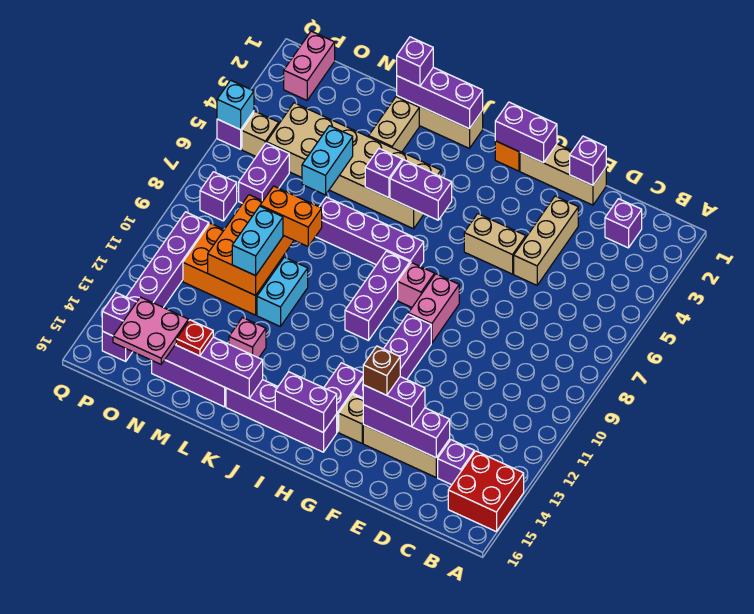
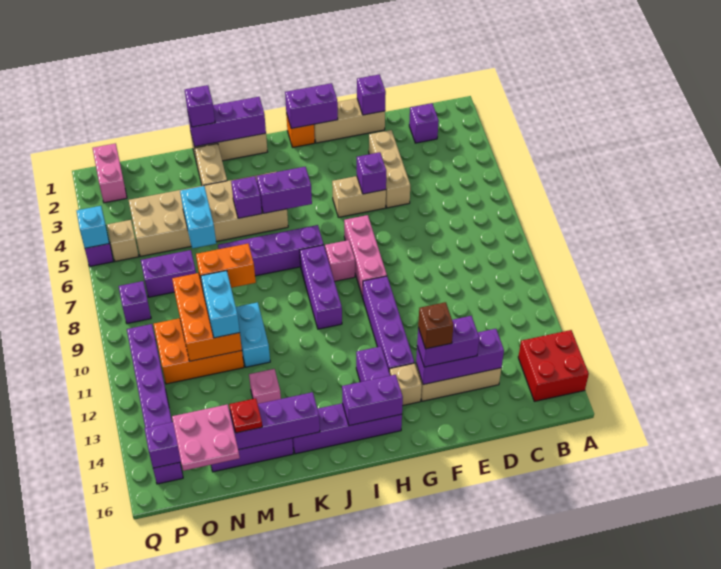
purple brick C14 level 1 -> purple brick F5 level 2
pink brick G8:G9 level 1 -> pink brick G7:G9 level 1
purple brick O6:O7 level 1 -> purple brick N7:O7 level 1

